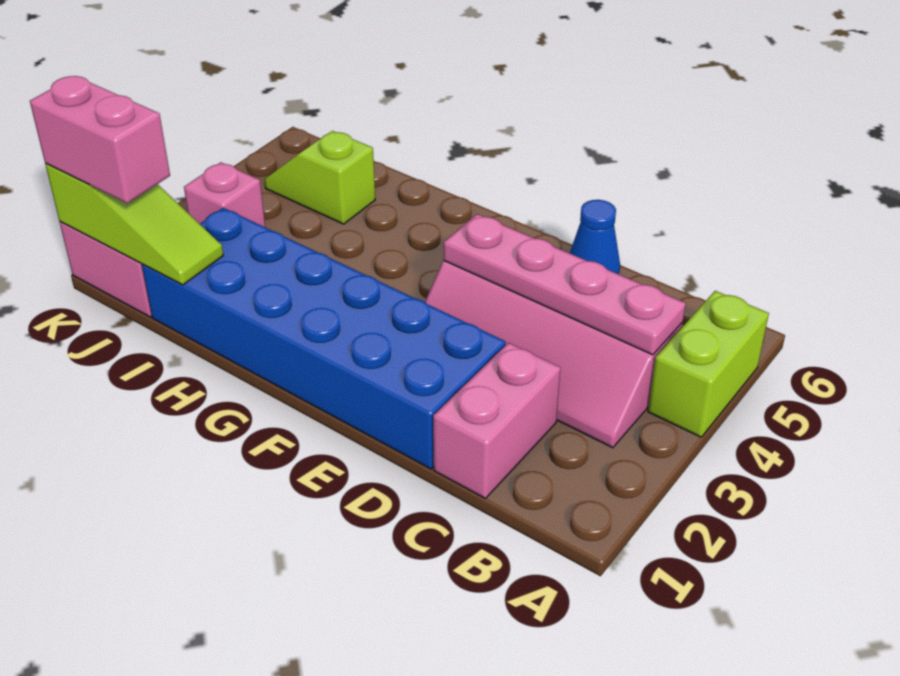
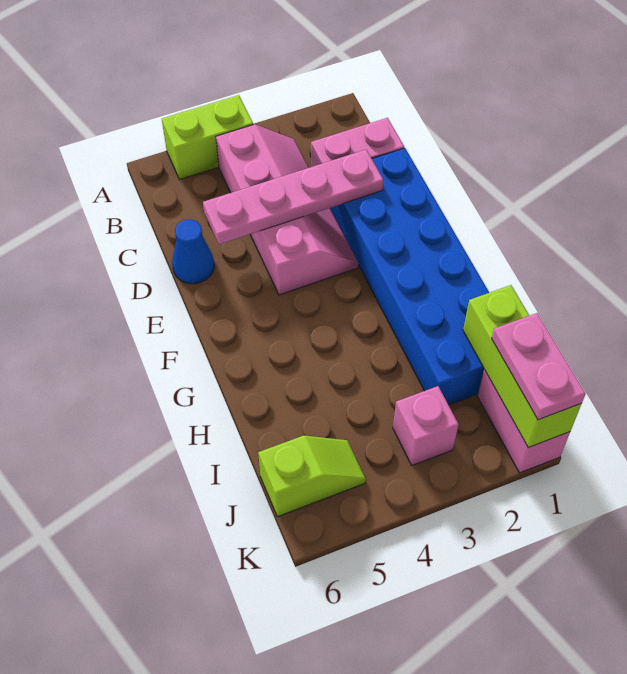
pink plate B4:E4 level 2 -> pink plate D2:D5 level 2
lime slope I1:K1 level 2 top K -> lime brick I1:K1 level 2
lime slope I5:J5 level 1 top I -> lime slope J5:J6 level 1 top 6
pink brick J1:K1 level 3 -> pink plate J1:K1 level 3

